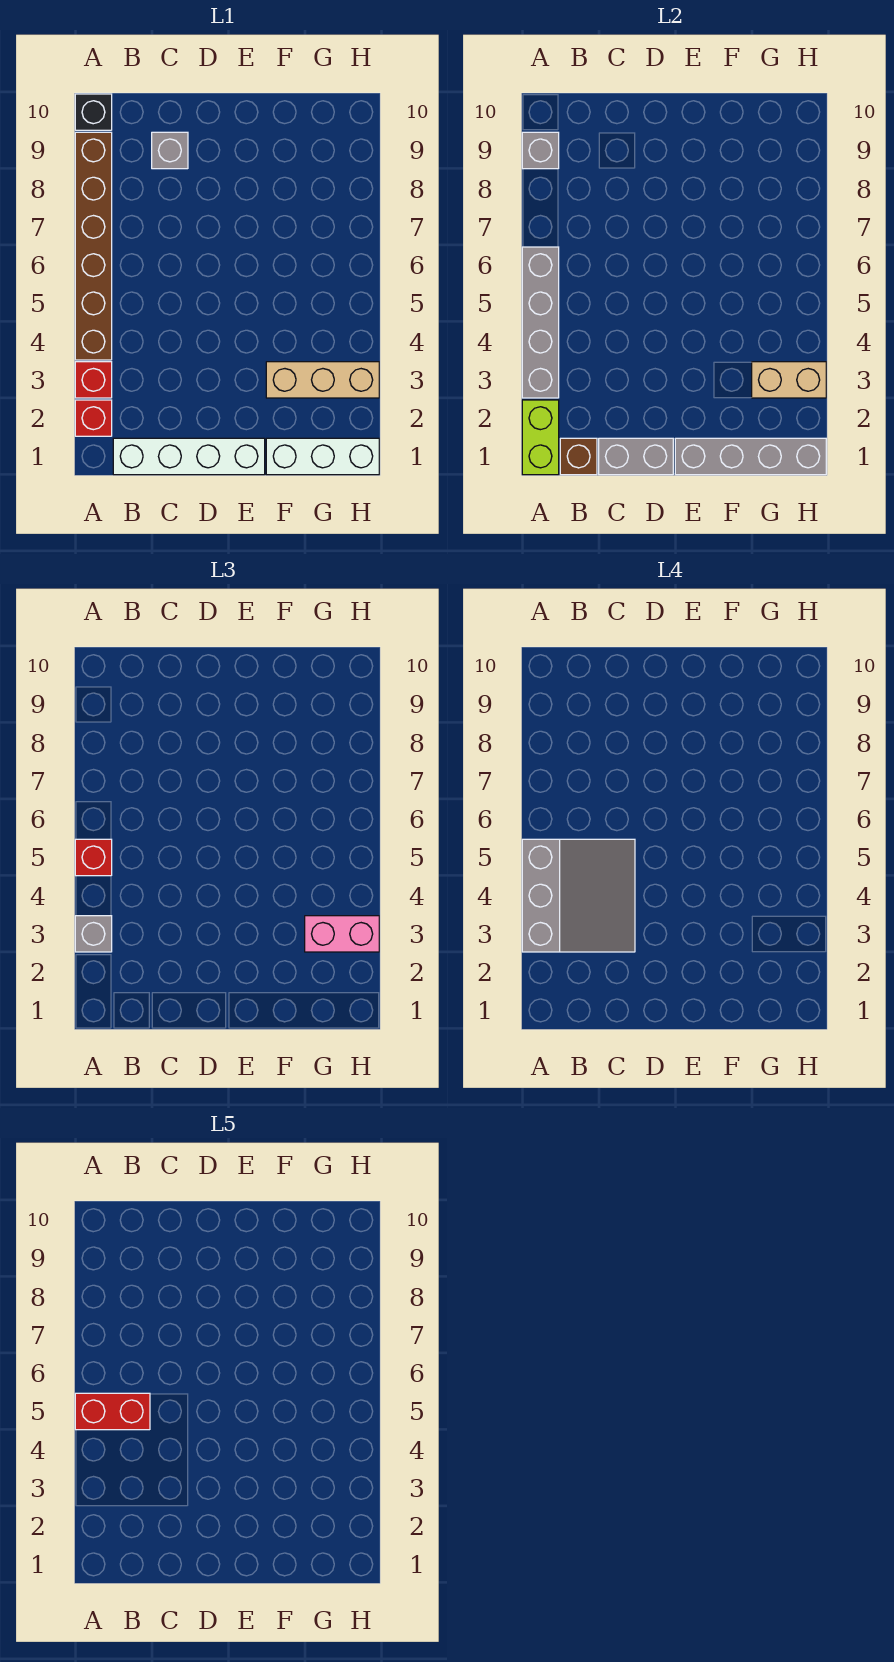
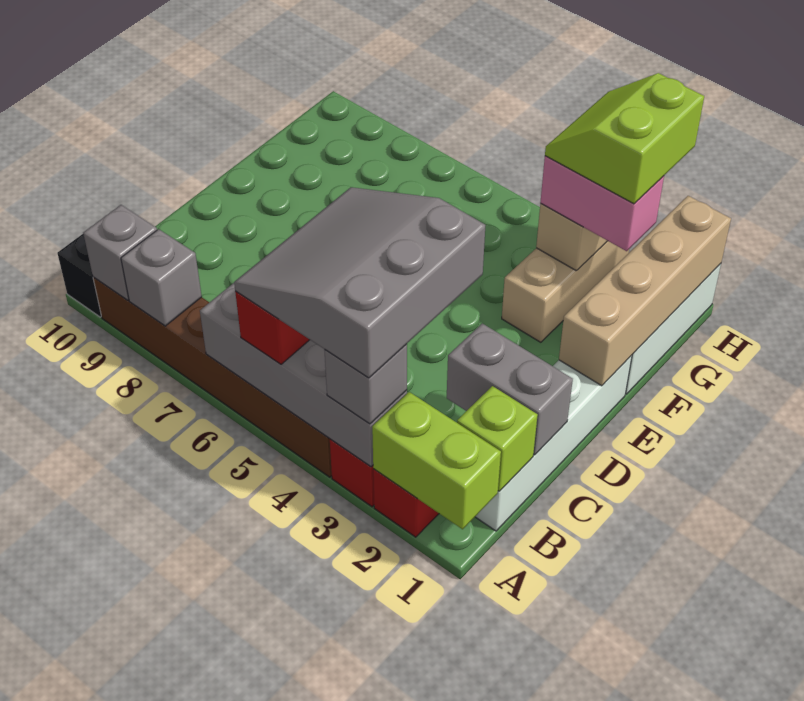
grey slope A3:C5 level 4 top A -> grey slope A3:C5 level 4 top 3
red brick A5:B5 level 5 -> none
brown brick B1 level 2 -> lime brick B1 level 2
grey brick C1:D1 level 2 -> grey brick C1:C2 level 2
grey brick C9 level 1 -> grey brick A8 level 2
grey brick E1:H1 level 2 -> tan brick E1:H1 level 2
none -> lime slope G2:H3 level 4 top 2
pink brick G3:H3 level 3 -> pink brick G2:G3 level 3

